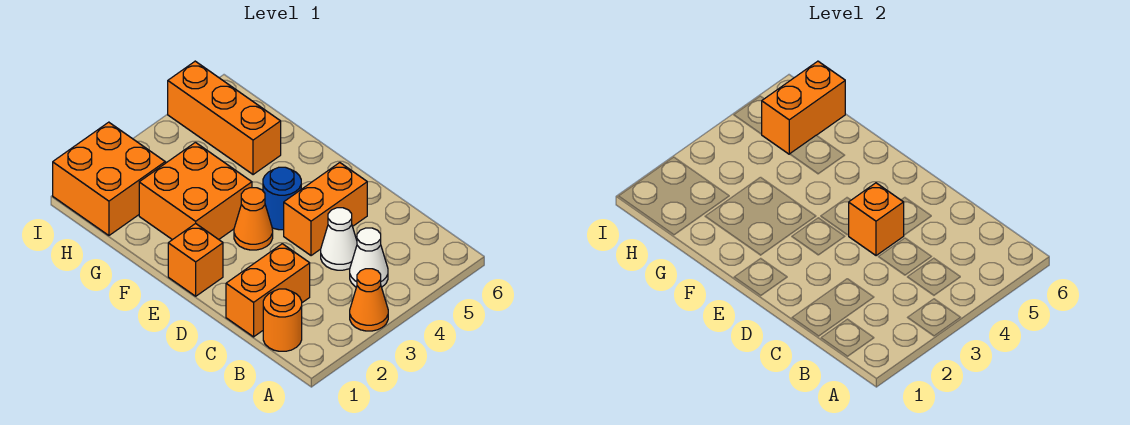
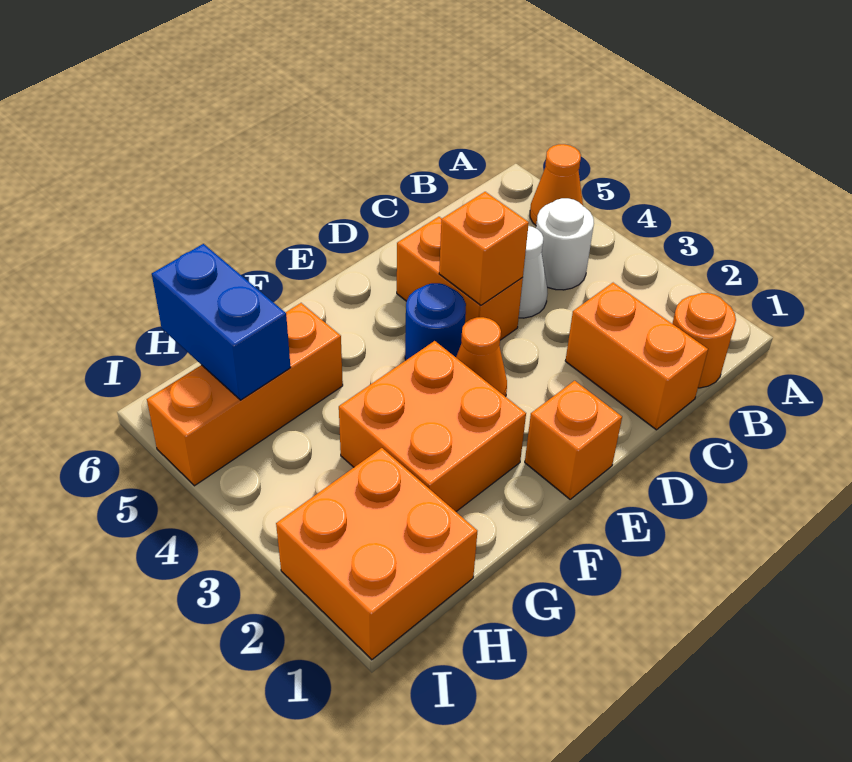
orange cone A3 level 1 -> orange cone A5 level 1
white cone B4 level 1 -> white round brick B4 level 1
orange brick H5:H6 level 2 -> blue brick H5:H6 level 2

